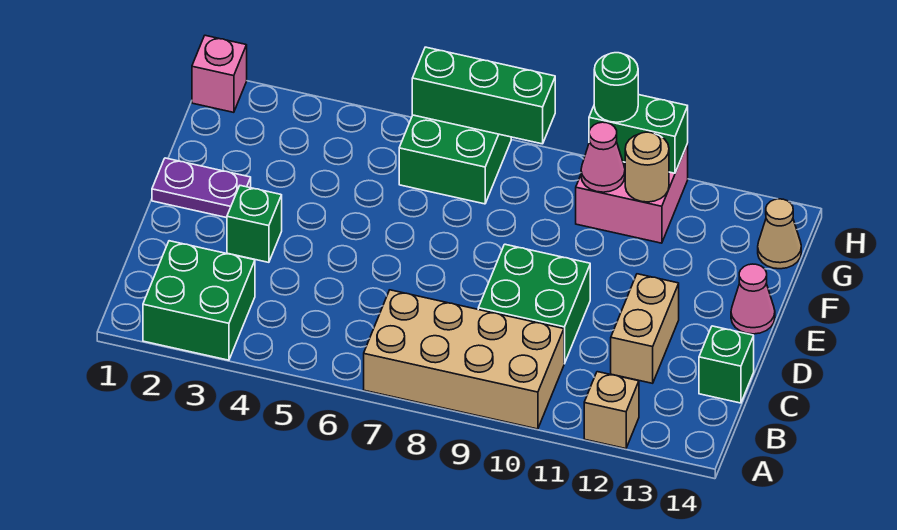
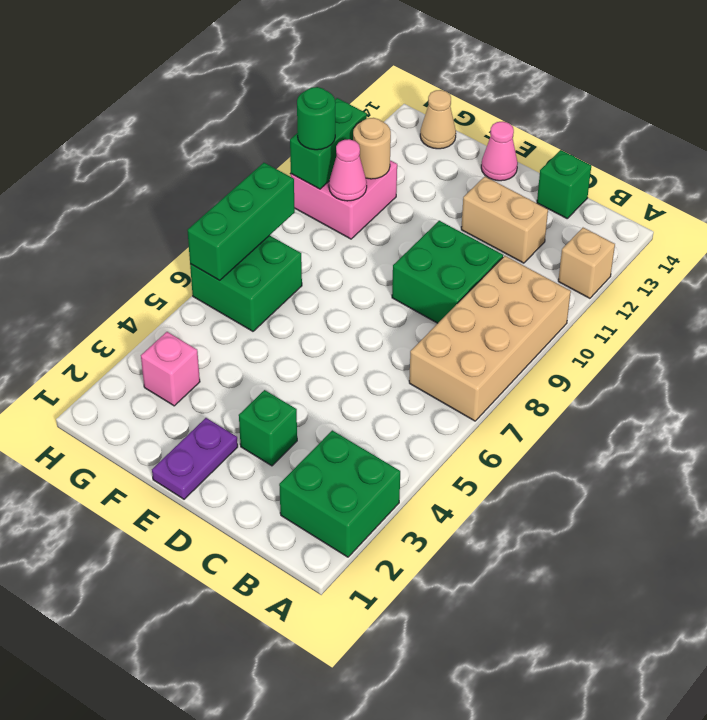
pink brick H1 level 1 -> pink brick G3 level 1

